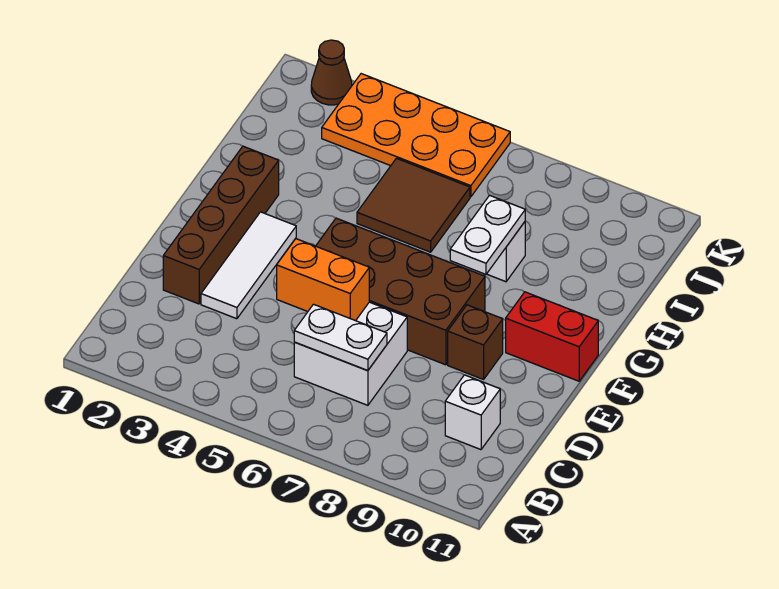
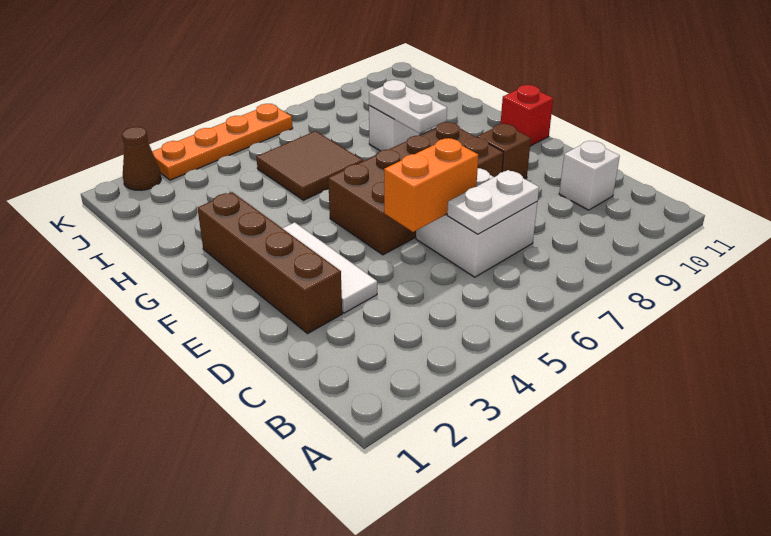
red brick F10:F11 level 1 -> red brick F11 level 1
orange plate J3:K6 level 1 -> orange plate K3:K6 level 1

